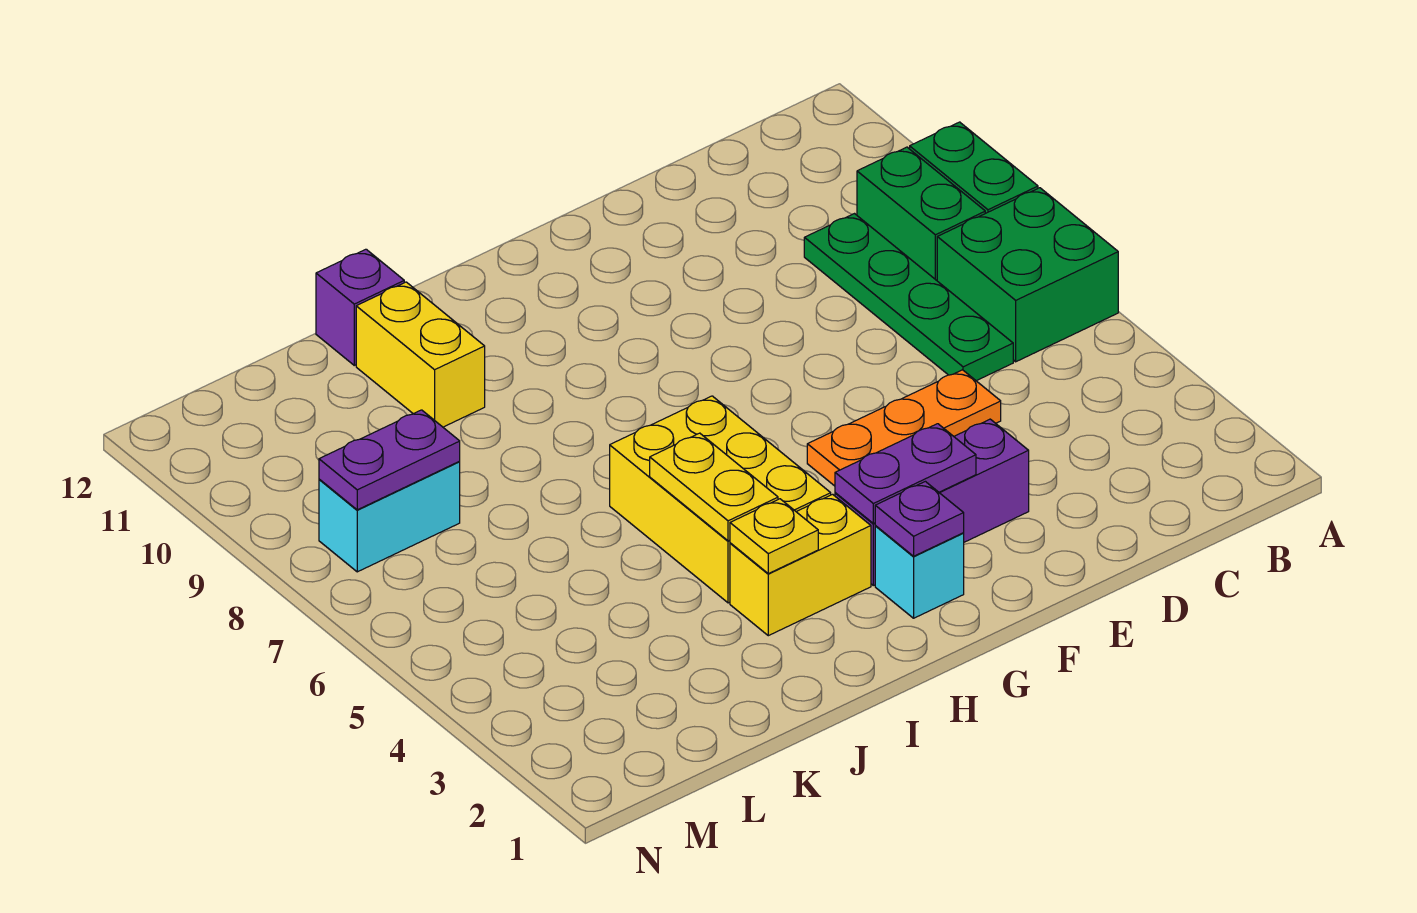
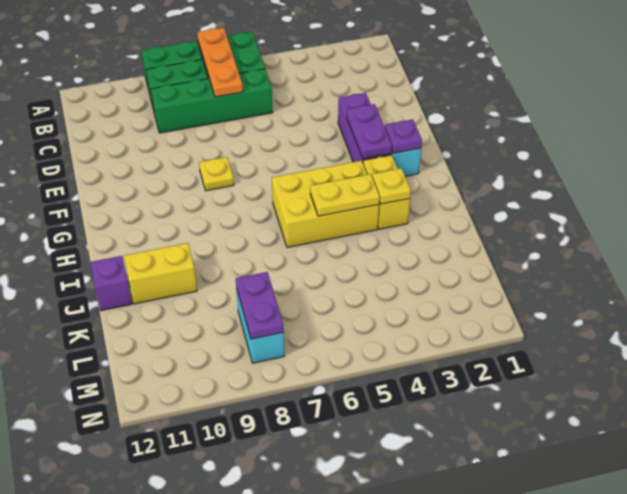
green plate C6:C9 level 1 -> green brick C6:C9 level 1
orange plate D5:F5 level 1 -> orange plate A7:C7 level 2
none -> yellow plate F8 level 1

